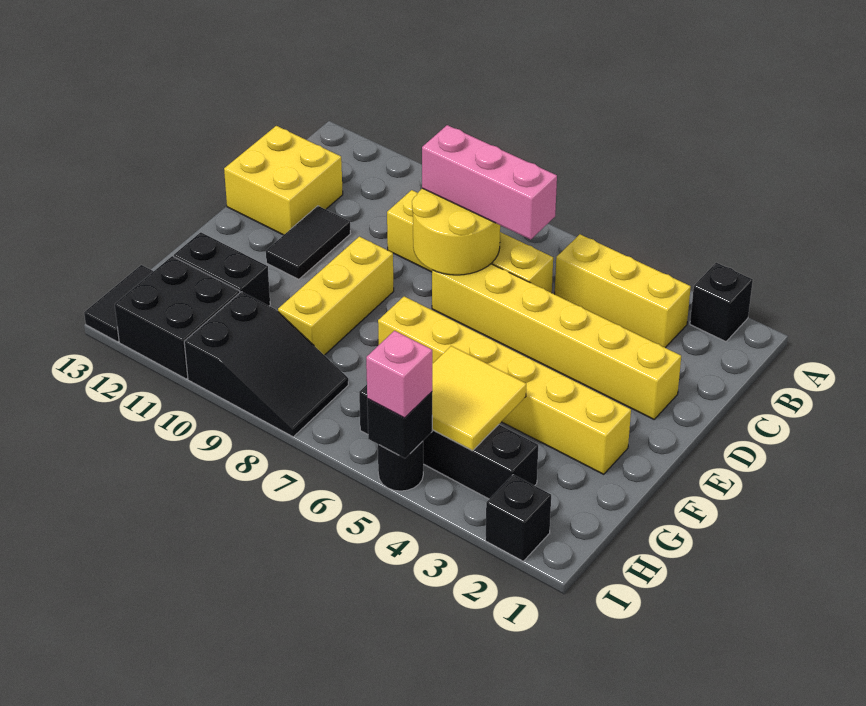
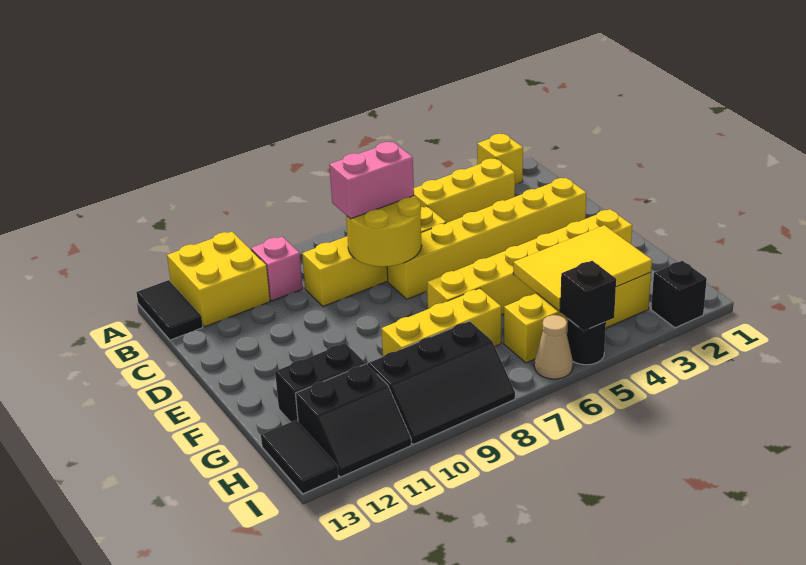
black brick A2 level 1 -> yellow brick A2 level 1
pink brick C6:C8 level 3 -> pink brick C7:C8 level 3
yellow brick C12:D13 level 1 -> yellow brick A11:B12 level 1
black tile D11:E11 level 1 -> black tile A13:B13 level 1
yellow brick E9:G9 level 1 -> yellow brick G7:G9 level 1
yellow tile G4:H5 level 2 -> yellow tile G3:H5 level 2
black brick H3:H6 level 1 -> yellow brick H3:H6 level 1
black slope H8:I10 level 1 top 10 -> black slope H8:I10 level 1 top H
black brick H11:I12 level 1 -> black slope H11:I12 level 1 top H
pink brick I5 level 3 -> pink brick B10 level 1
none -> tan cone I6 level 1

